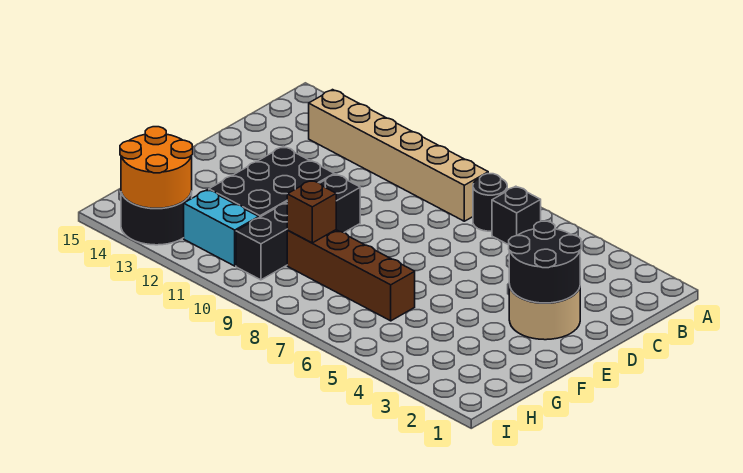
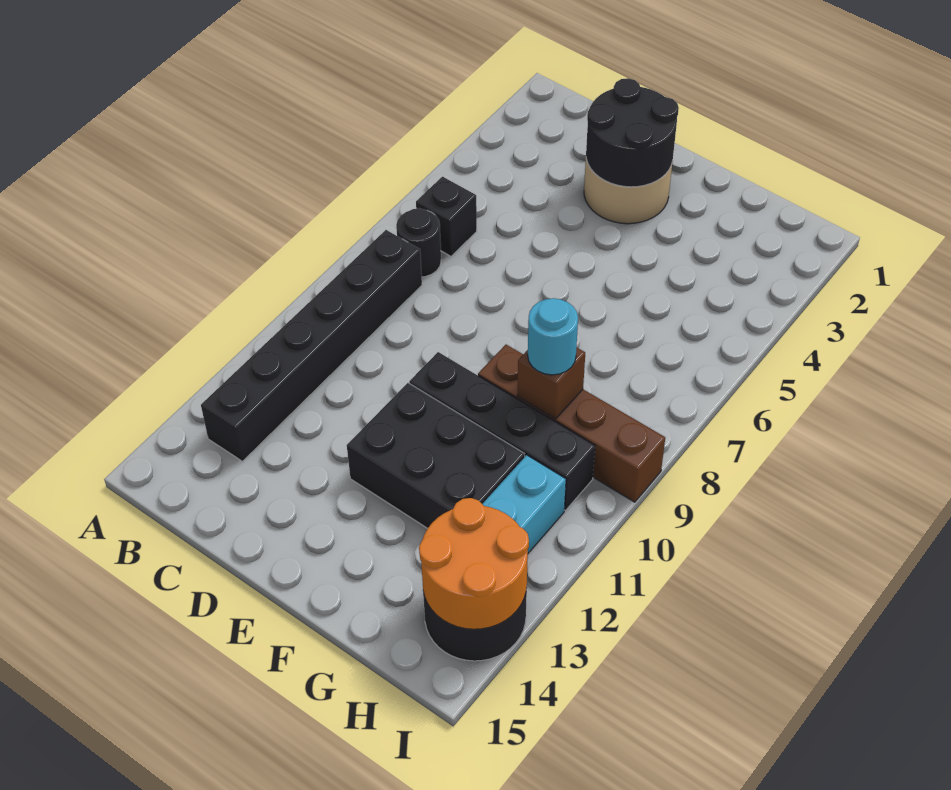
tan brick B8:B13 level 1 -> black brick B8:B13 level 1
brown brick G6:G9 level 1 -> brown brick F9:I9 level 1
none -> cyan round brick G9 level 3

